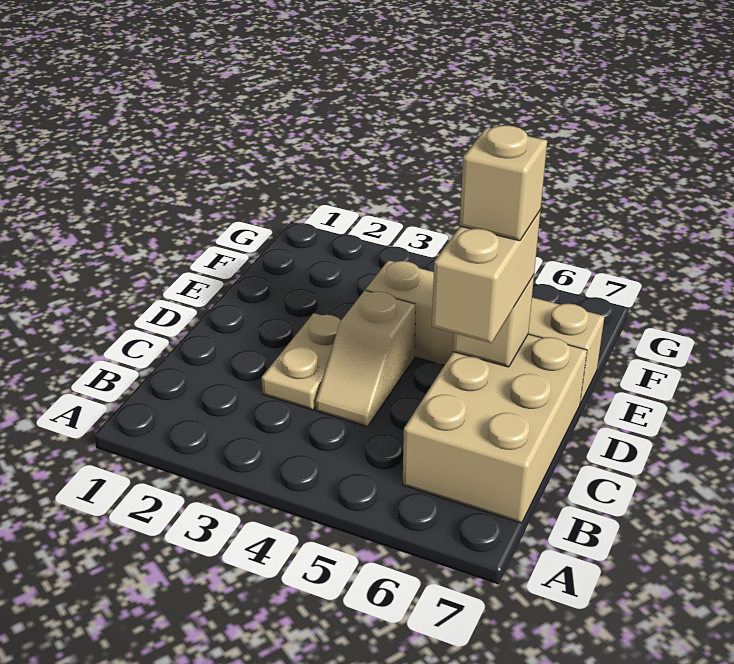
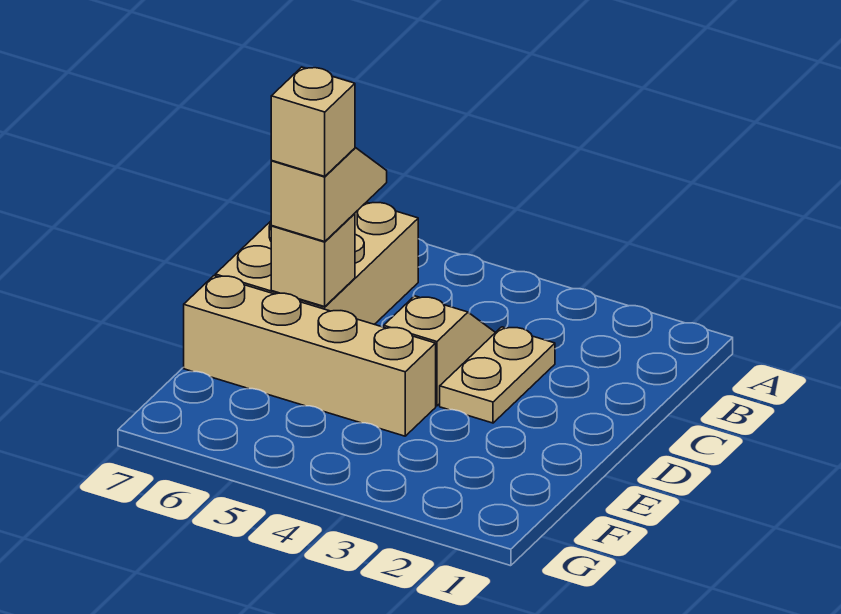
tan brick C6:D6 level 3 -> tan slope C6:D6 level 3 top D

